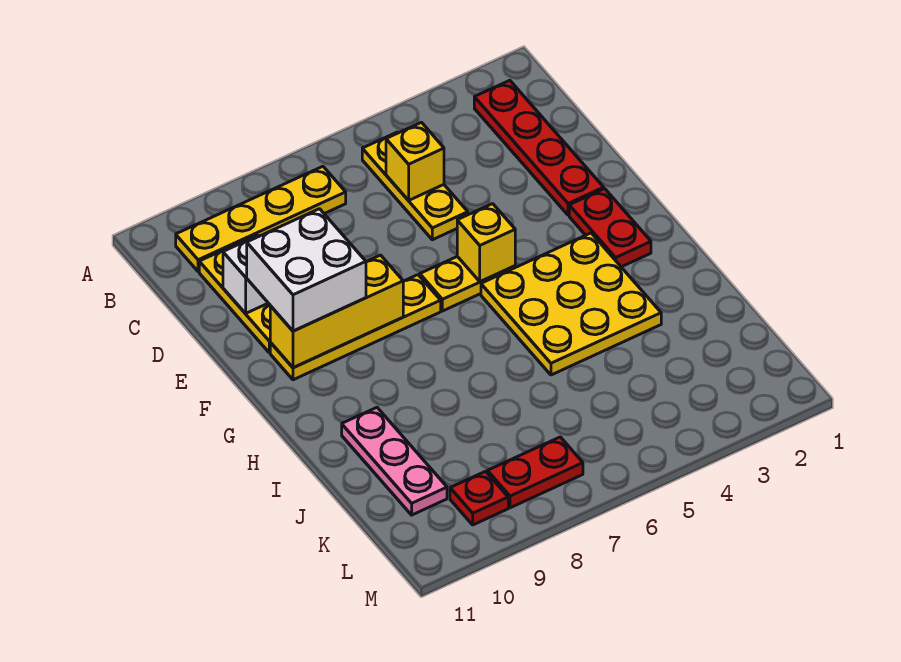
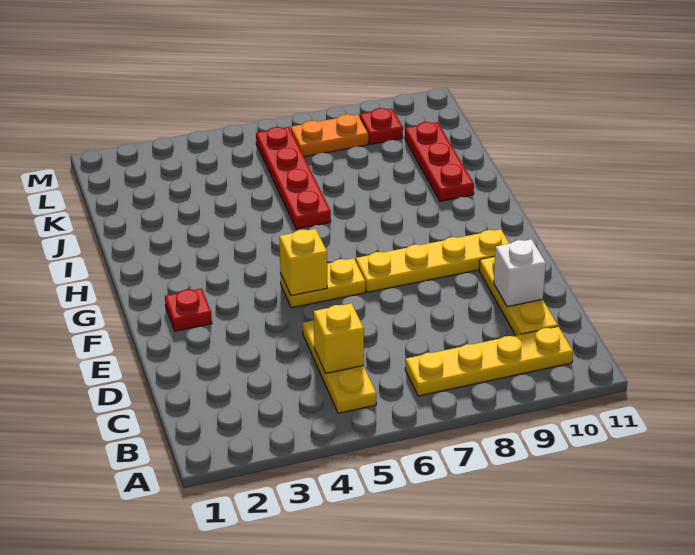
red plate B2:E2 level 1 -> red plate I6:L6 level 1
white brick E9:F10 level 3 -> none
red plate F2:G2 level 1 -> red plate F2 level 1
yellow brick F8:F10 level 2 -> none
yellow plate G3:I5 level 1 -> none
pink plate I10:K10 level 1 -> red plate I10:K10 level 1
red plate L7:L8 level 1 -> orange plate L7:L8 level 1

